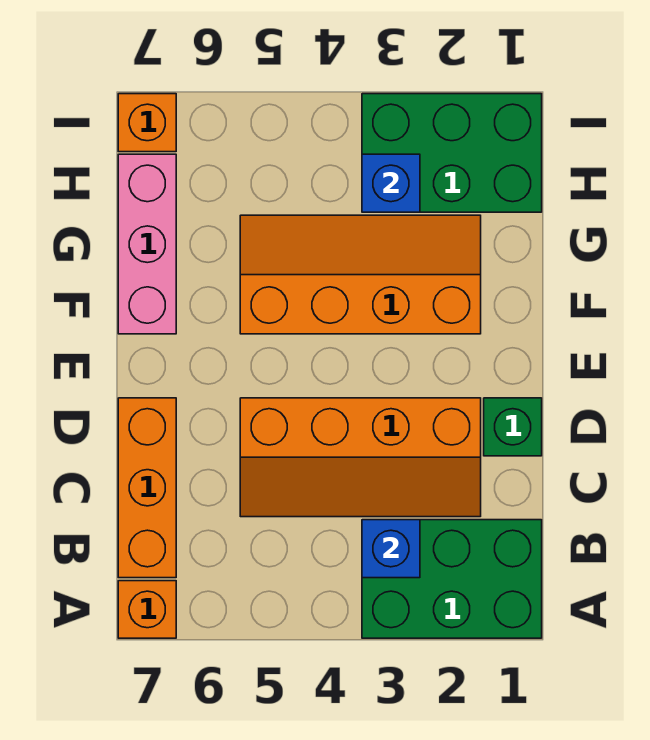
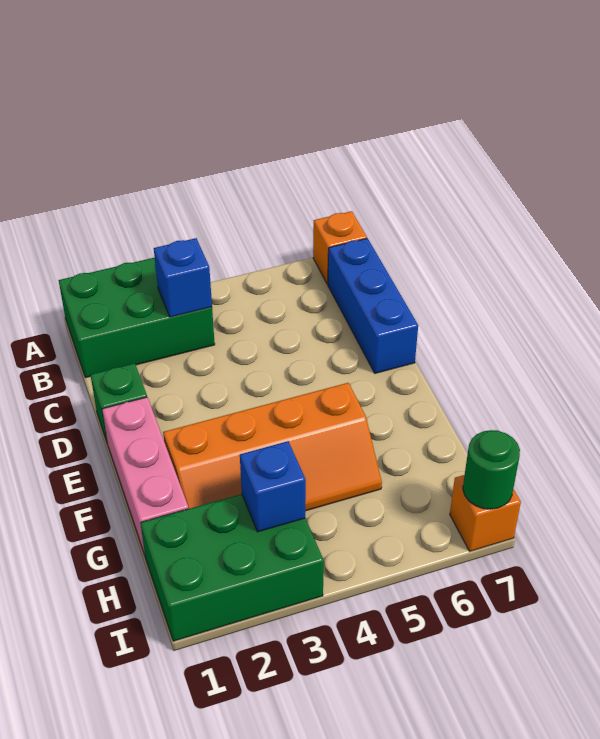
orange brick B7:D7 level 1 -> blue brick B7:D7 level 1
orange slope C2:D5 level 1 top D -> none
pink brick F7:H7 level 1 -> pink brick E1:G1 level 1
none -> green round brick I7 level 2

